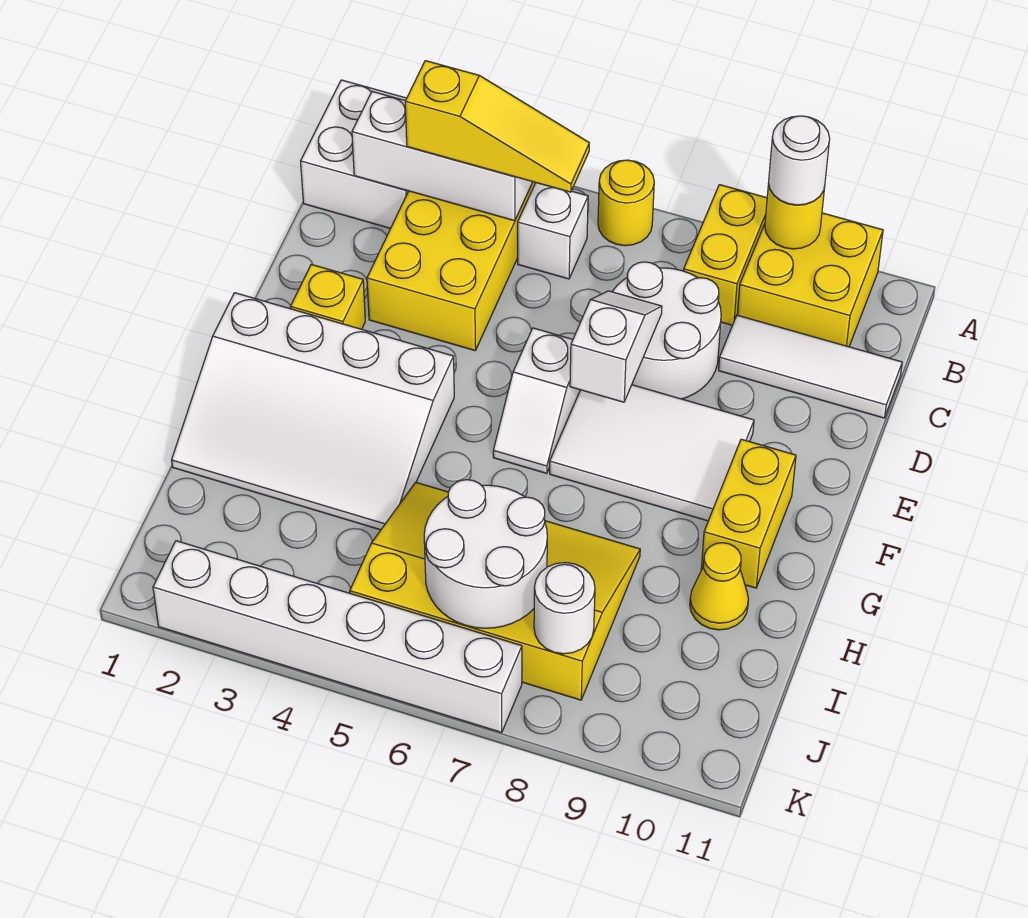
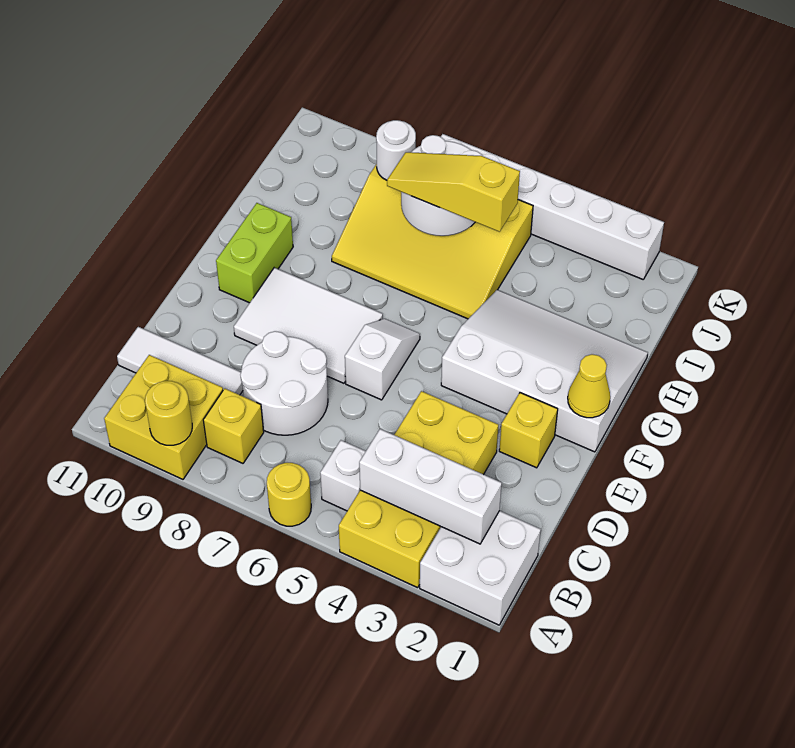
yellow brick A8:B8 level 1 -> yellow brick B8 level 1
white round brick A9 level 3 -> none
yellow slope B3:B5 level 3 top 3 -> yellow slope I5:I7 level 3 top 5
white slope D7:E7 level 2 top E -> none
yellow brick F10:G10 level 1 -> lime brick F10:G10 level 1
yellow cone H10 level 1 -> yellow cone F1 level 2

